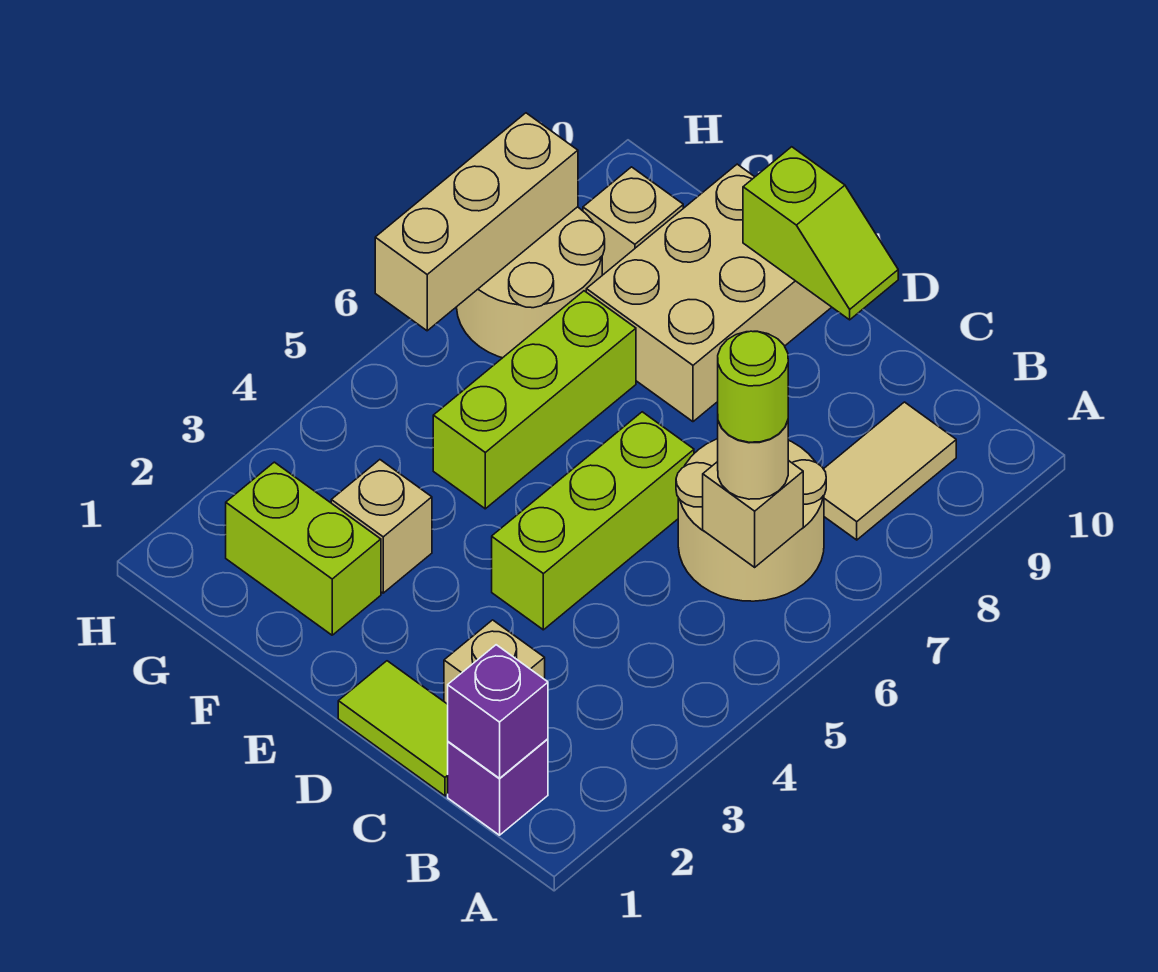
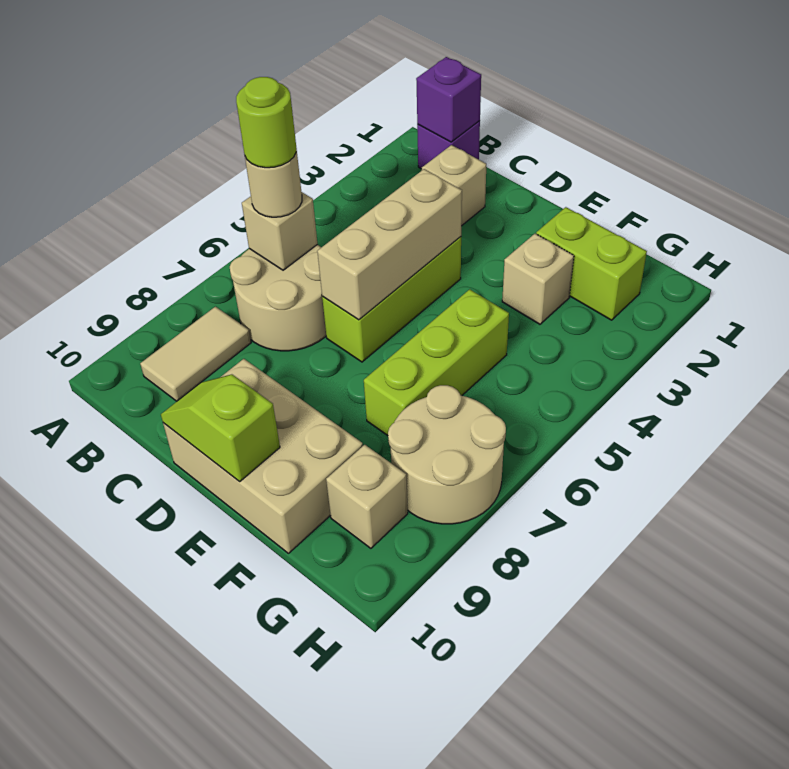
lime tile C1:D1 level 1 -> none
tan brick E8:F10 level 1 -> tan brick D9:F10 level 1
tan brick H6:H8 level 2 -> tan brick D4:D6 level 2

